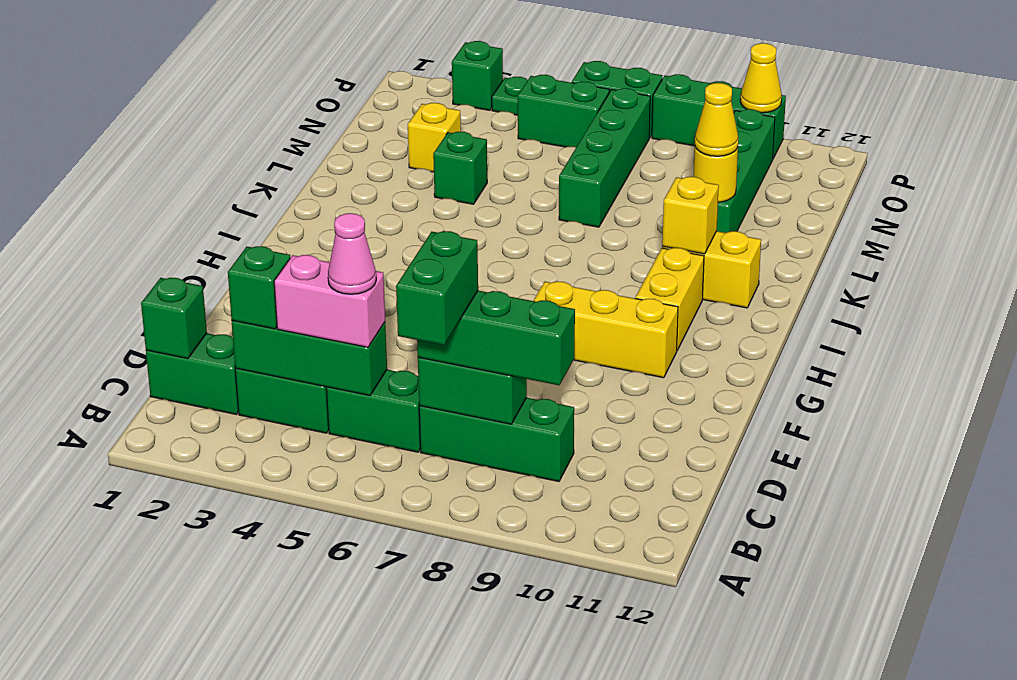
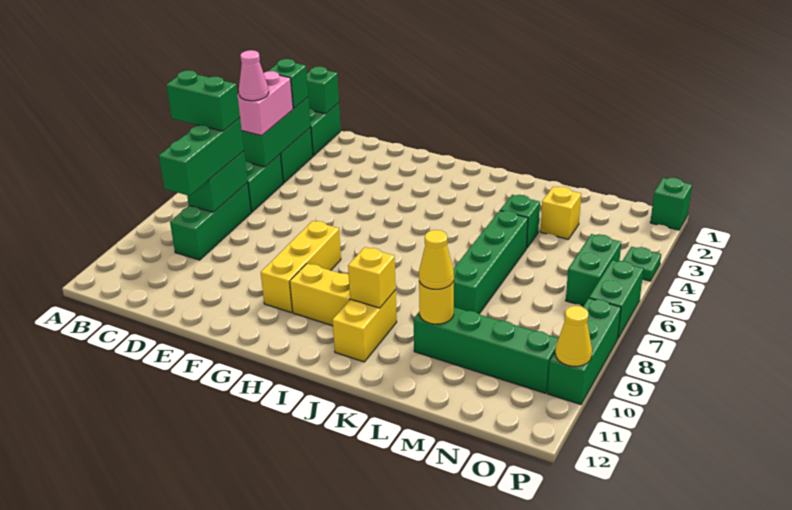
green brick L7:O7 level 1 -> green brick L5:L8 level 1
green brick P3 level 1 -> green brick P1 level 1

